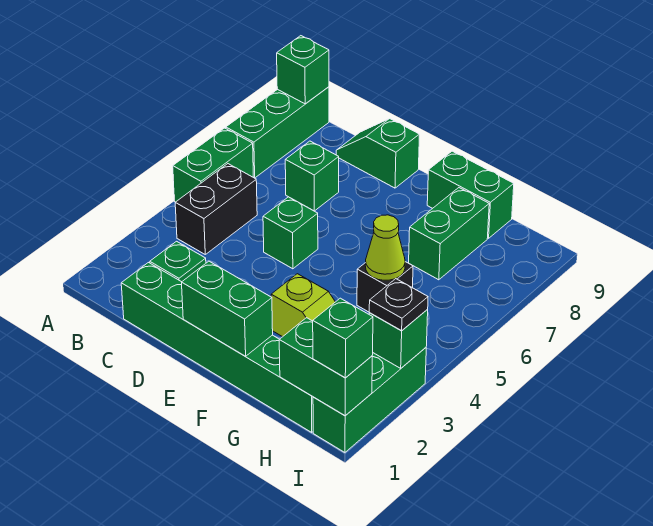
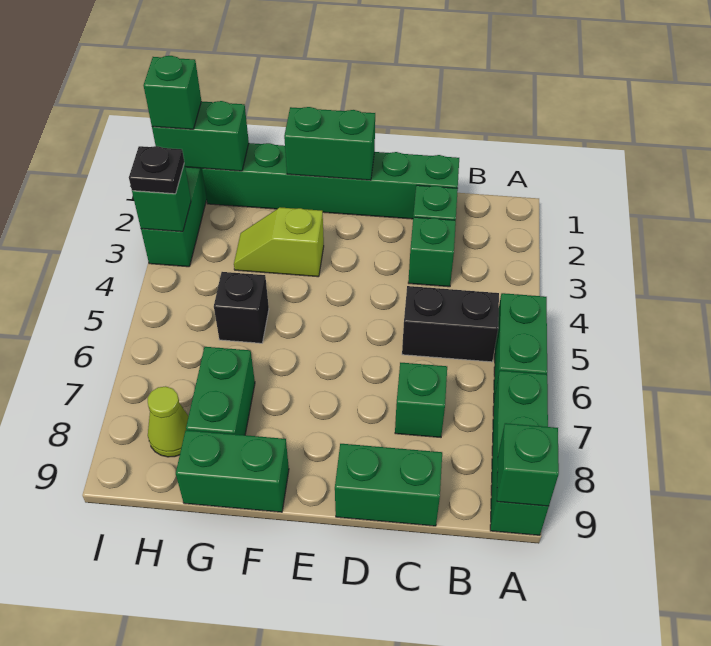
black brick B4:B5 level 1 -> black brick B5:C5 level 1
green slope C9:D9 level 1 top D -> green brick C9:D9 level 1
green brick D5 level 1 -> green brick C3 level 1
lime cone G5 level 2 -> lime cone H8 level 1

